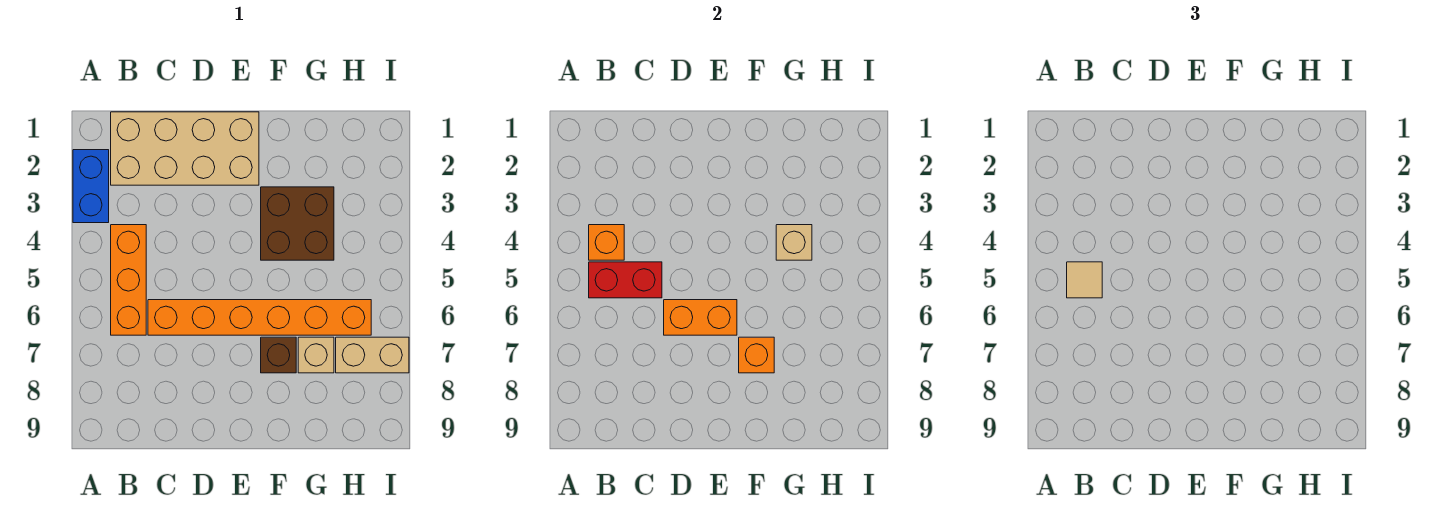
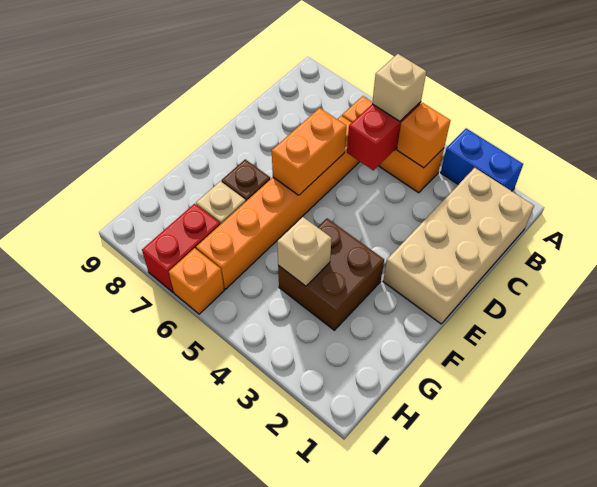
tan tile B5 level 3 -> tan brick B5 level 3
orange brick F7 level 2 -> orange brick I6 level 1
tan brick H7:I7 level 1 -> red brick H7:I7 level 1

